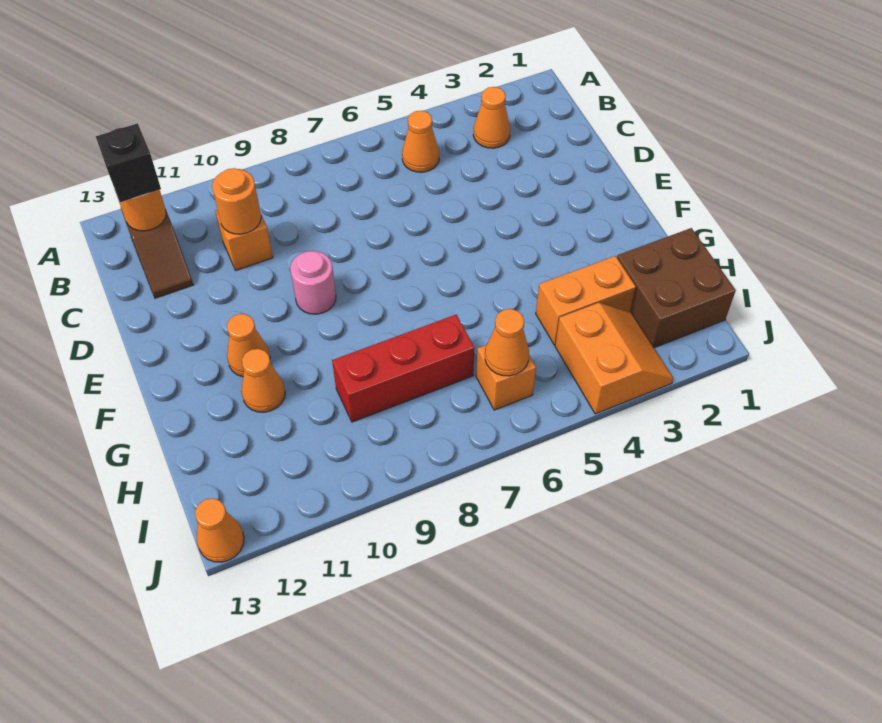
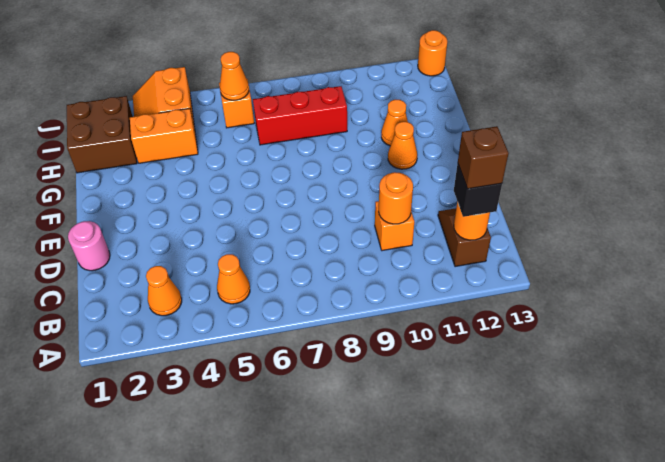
none -> brown brick B12 level 4
pink round brick E9 level 1 -> pink round brick D1 level 1
orange cone J13 level 1 -> orange round brick J13 level 1

